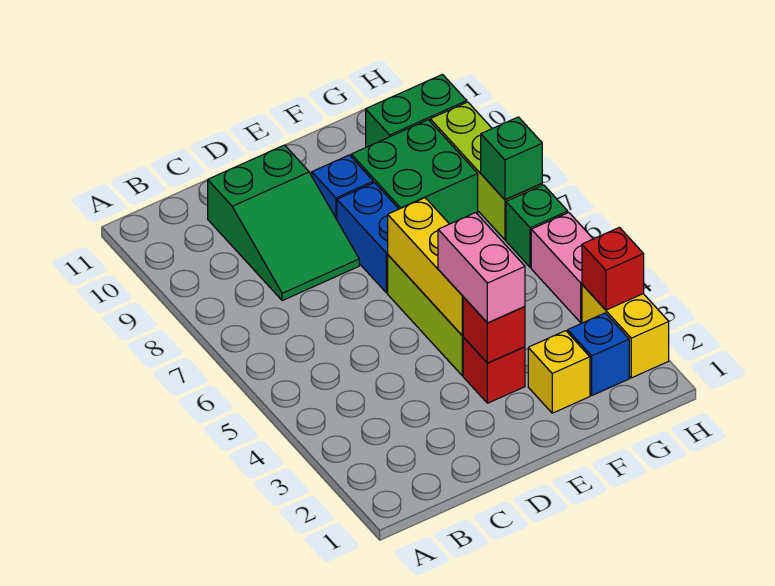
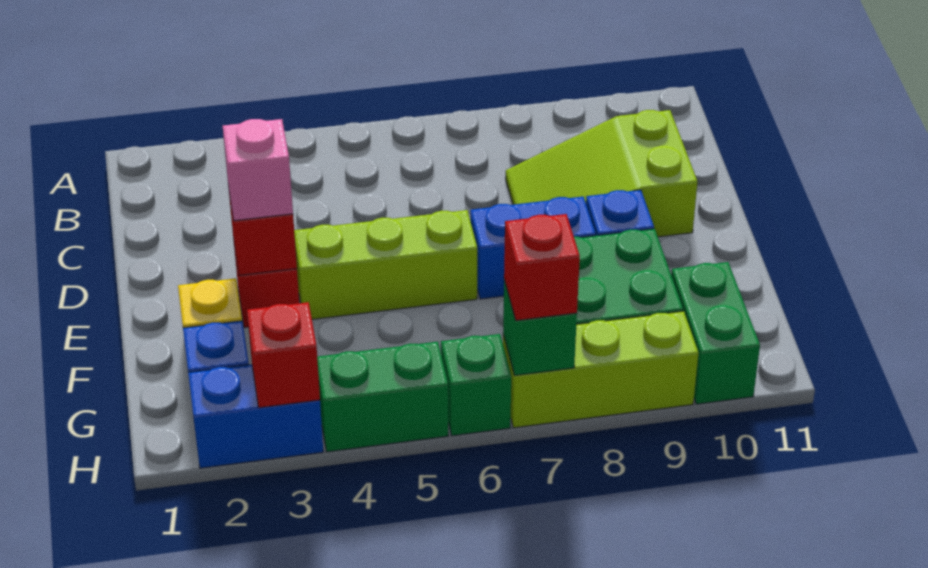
green slope C8:D10 level 1 top 10 -> lime slope C8:D10 level 1 top 10
pink brick E3:E4 level 3 -> pink brick E3 level 3
yellow brick E4:E6 level 2 -> none
yellow brick H2:H3 level 1 -> blue brick H2:H3 level 1
pink brick H4:H5 level 1 -> green brick H4:H5 level 1
none -> red brick H7 level 3

